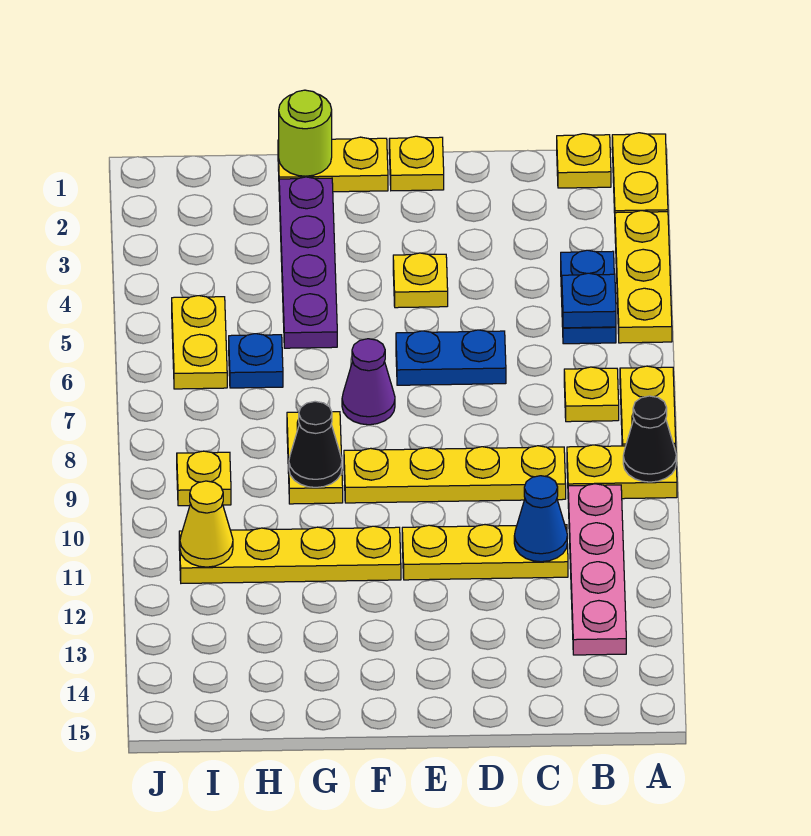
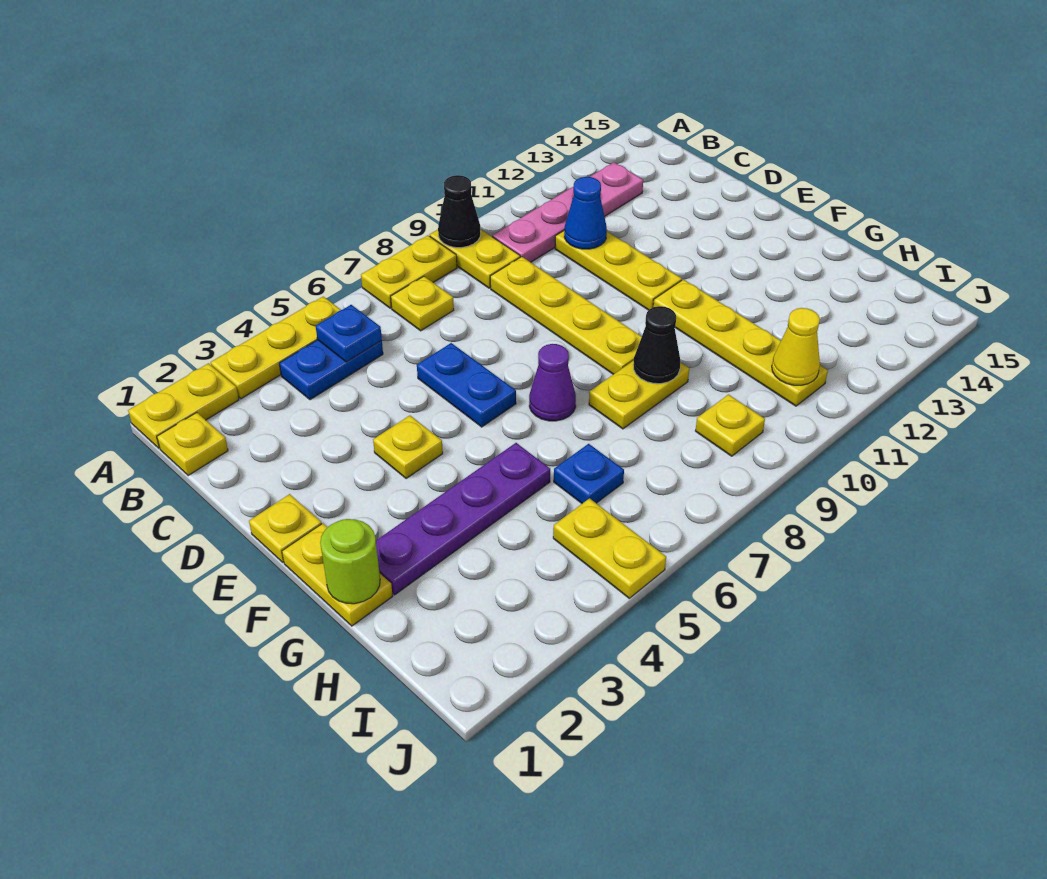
yellow plate I5:I6 level 1 -> yellow plate I5:J5 level 1

